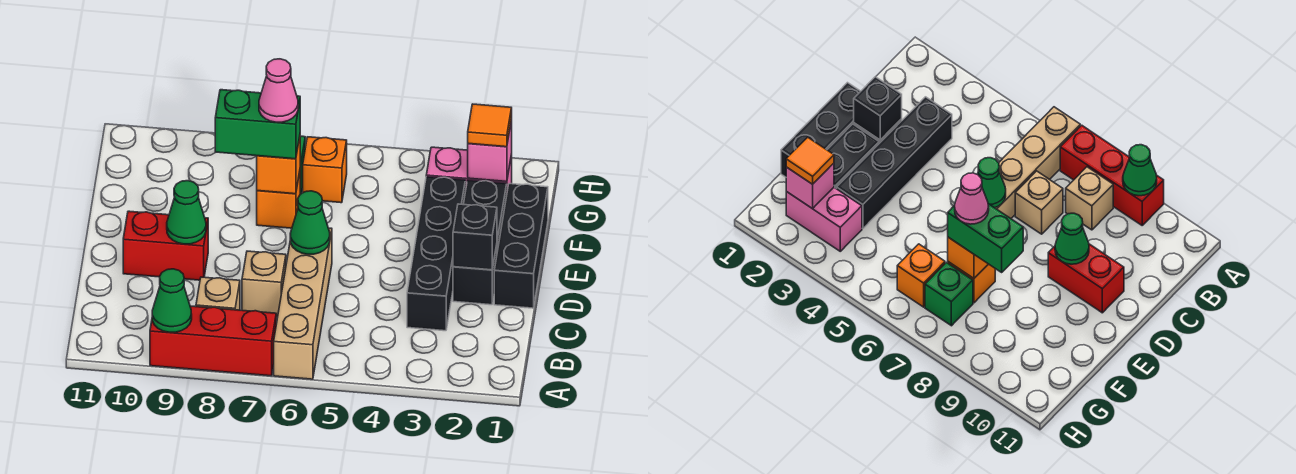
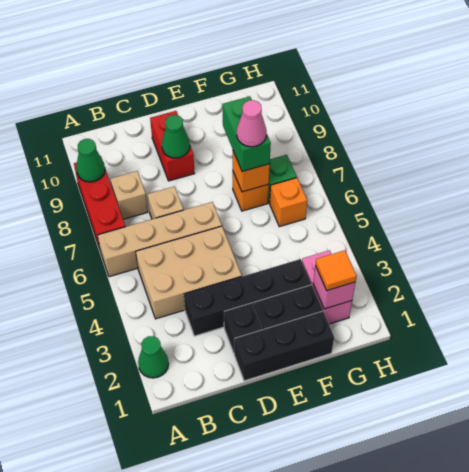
none -> tan brick B4:D5 level 1
black brick D2 level 2 -> none
green cone D6 level 2 -> green cone A2 level 1

